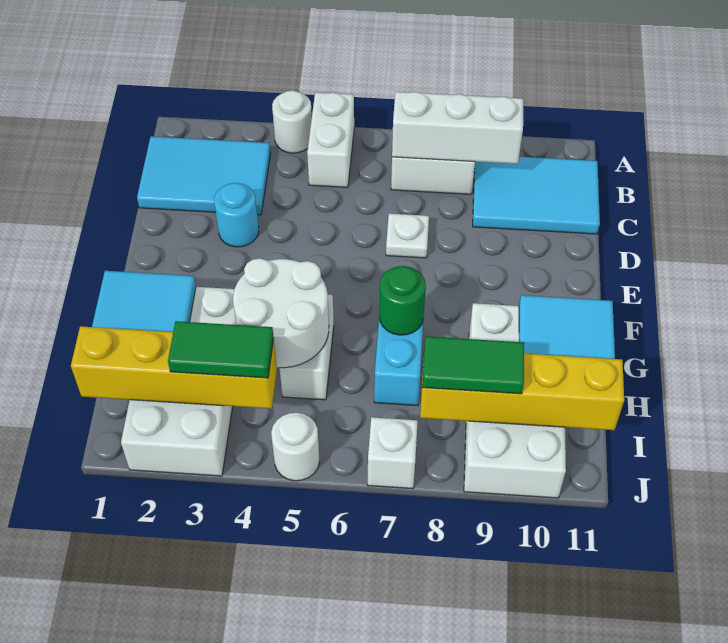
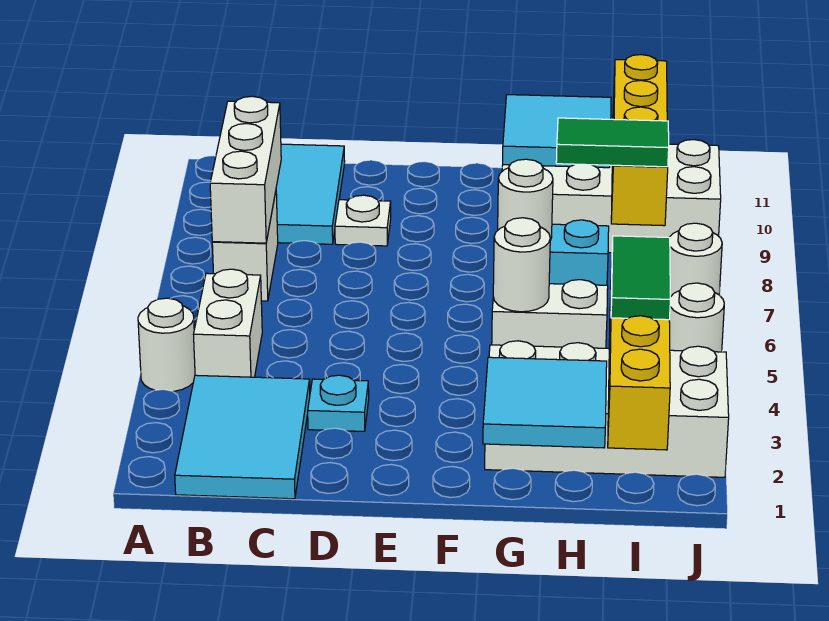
white brick A5:B5 level 1 -> white brick B4:B5 level 1
cyan round brick D3 level 1 -> cyan plate D3 level 1
white plate D7 level 1 -> white plate D9 level 1
white round brick G4:H5 level 2 -> white round brick G5 level 2
green round brick G7 level 2 -> white round brick G7 level 2
green tile I8:I9 level 3 -> green tile H8:I8 level 3
white brick J7 level 1 -> white round brick J7 level 1

